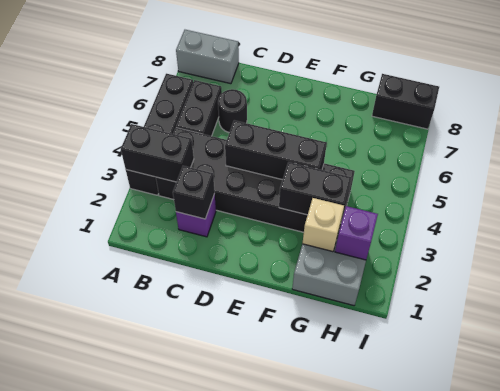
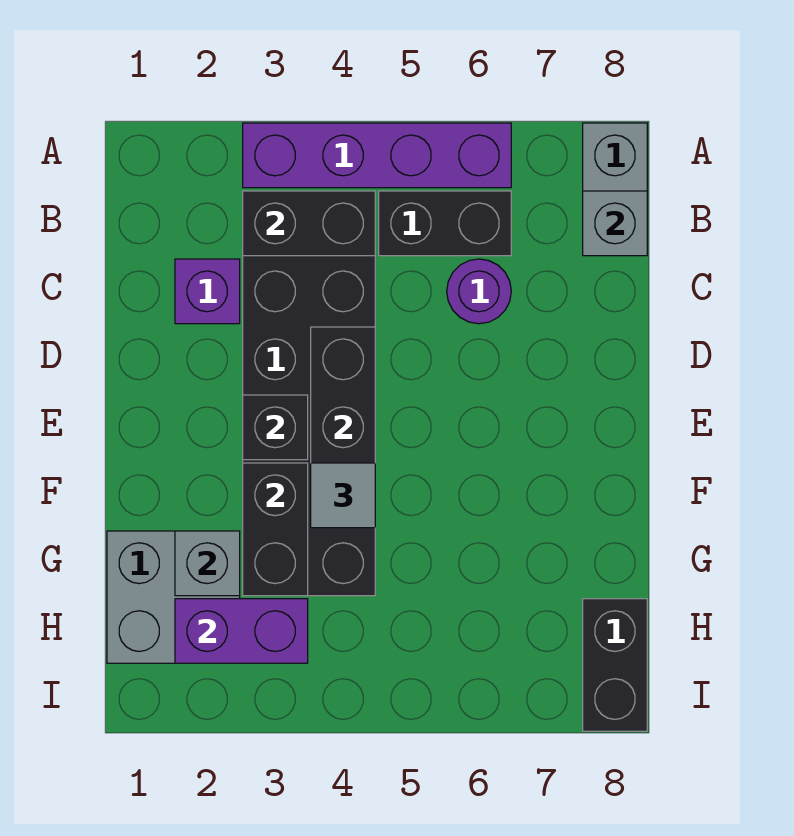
black brick A3:A6 level 1 -> purple brick A3:A6 level 1
black brick A3:B3 level 2 -> black brick B3:B4 level 2
none -> grey brick B8 level 2
black brick C2 level 2 -> black brick E3 level 2
black round brick C6 level 1 -> purple round brick C6 level 1
none -> grey tile F4 level 3
tan brick G2 level 2 -> grey brick G2 level 2
purple brick H2 level 2 -> purple brick H2:H3 level 2

